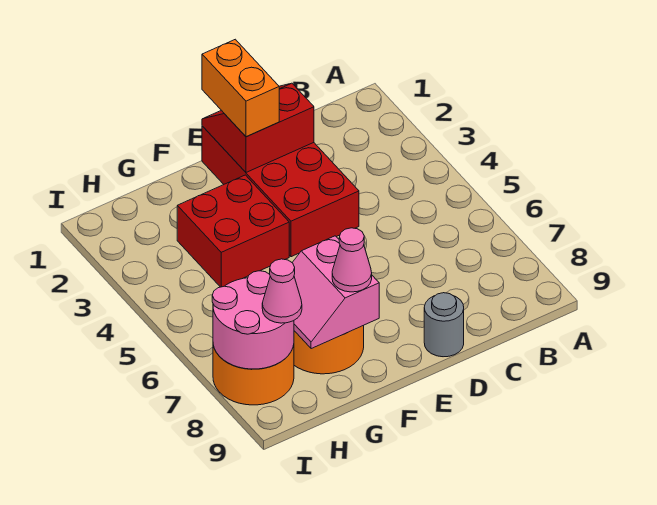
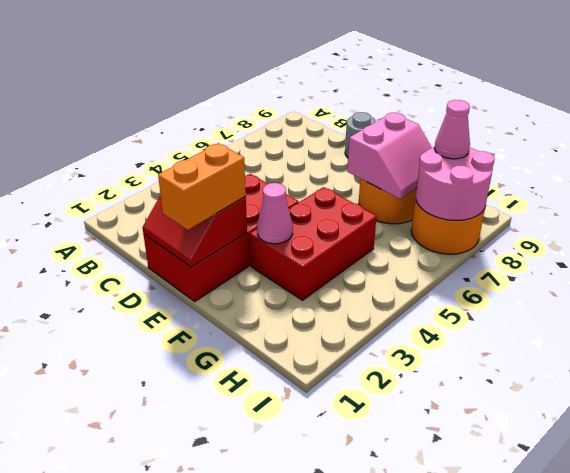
red brick F3:G4 level 1 -> red brick F3:G5 level 1
pink cone F8 level 3 -> pink cone F3 level 2

